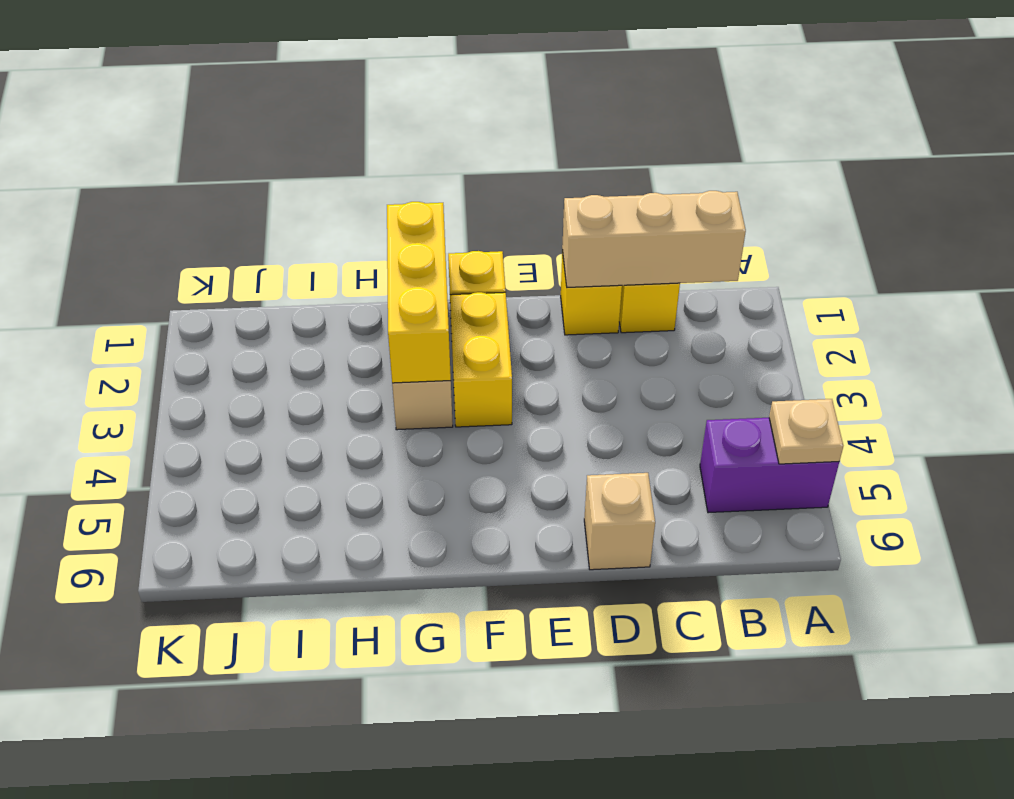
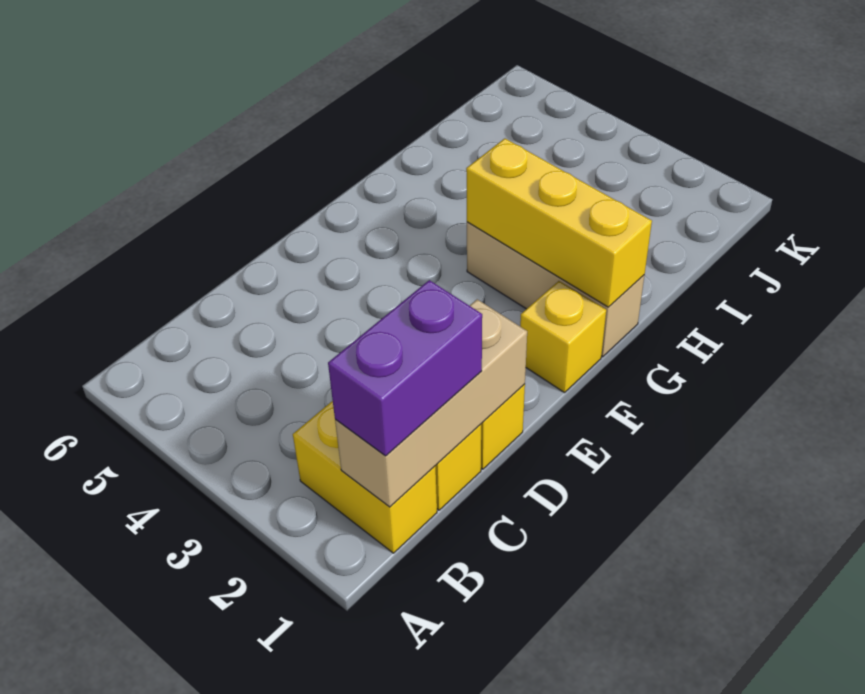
purple brick A5:B5 level 1 -> purple brick B1:C1 level 3
tan plate A5 level 2 -> none
tan brick D6 level 1 -> none
yellow brick F2:F3 level 1 -> yellow brick B1:B2 level 1

